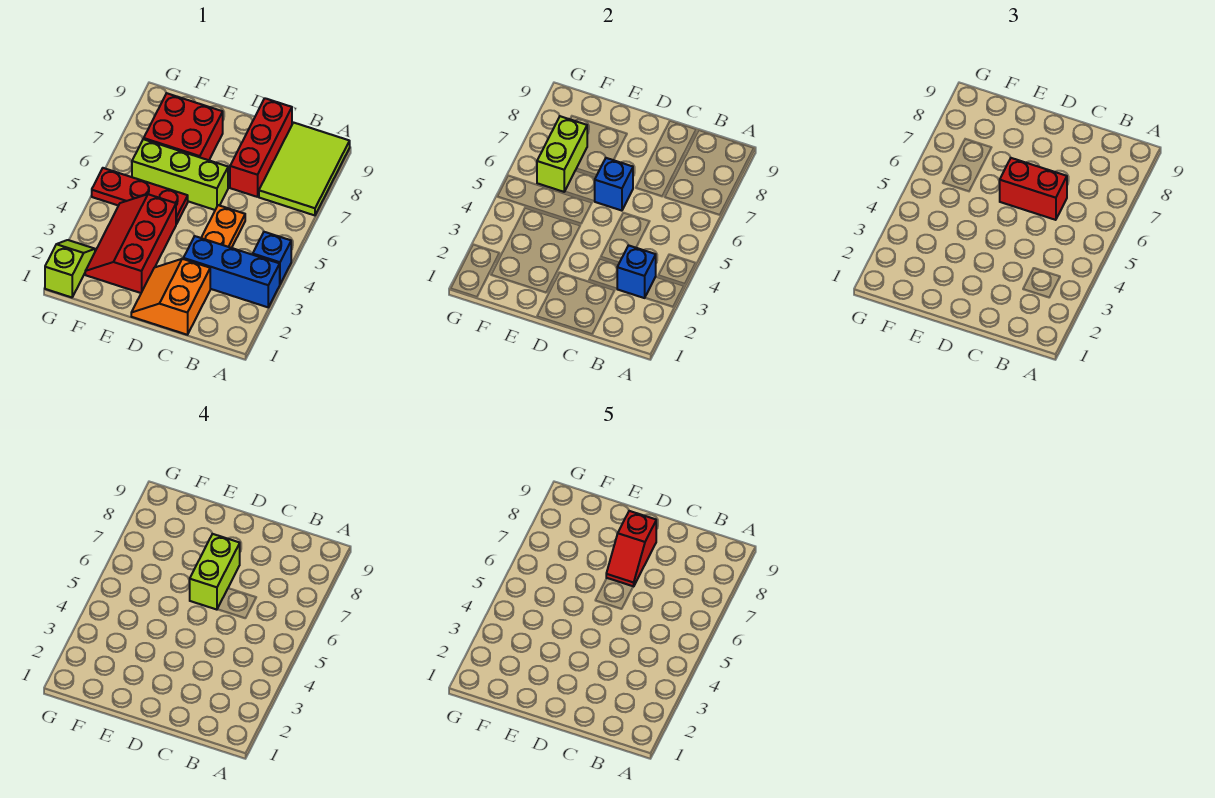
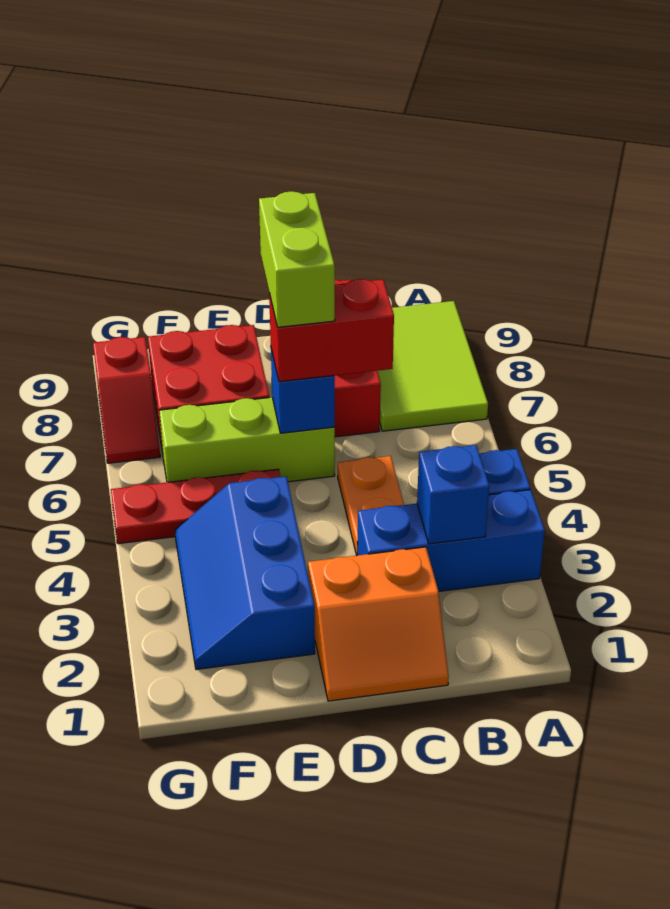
orange slope C1:D2 level 1 top C -> orange slope C1:D2 level 1 top 2
red slope D7:D8 level 5 top 8 -> red slope G7:G8 level 1 top 8
red slope E2:F4 level 1 top E -> blue slope E2:F4 level 1 top E
lime brick F6:F7 level 2 -> none
lime slope G1:G2 level 1 top 1 -> none

